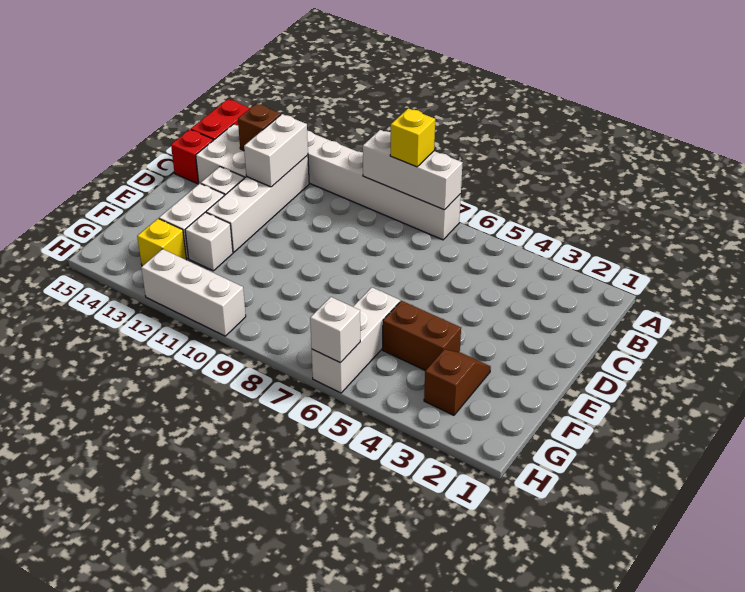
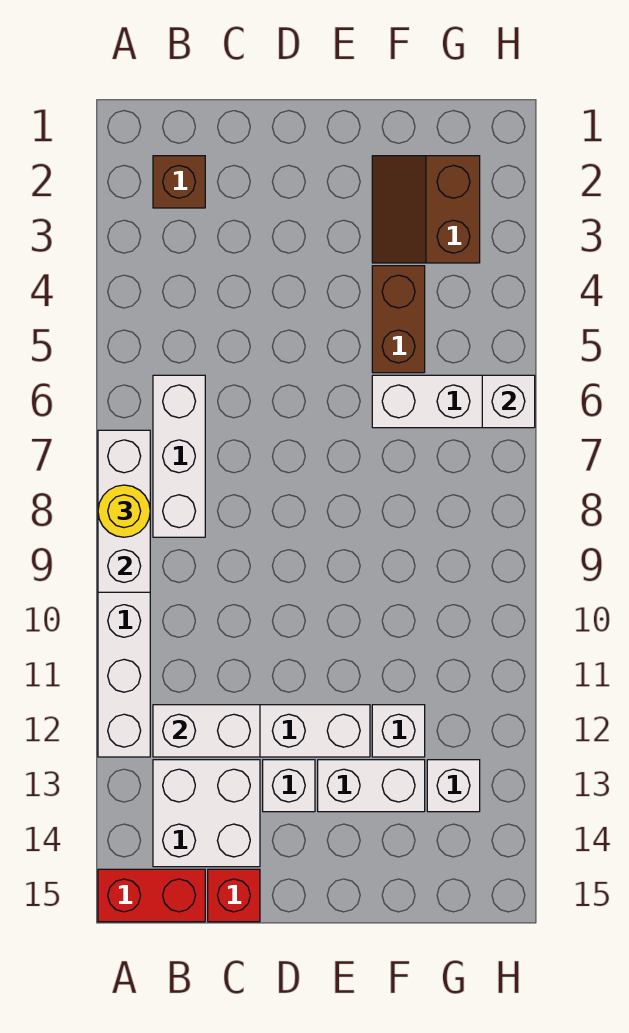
yellow brick A8 level 3 -> yellow round brick A8 level 3
brown brick B13 level 2 -> brown brick B2 level 1
brown slope F3:G3 level 1 top G -> brown slope F2:G3 level 1 top G
yellow brick G13 level 1 -> white brick G13 level 1
white brick H10:H12 level 1 -> white brick B6:B8 level 1

